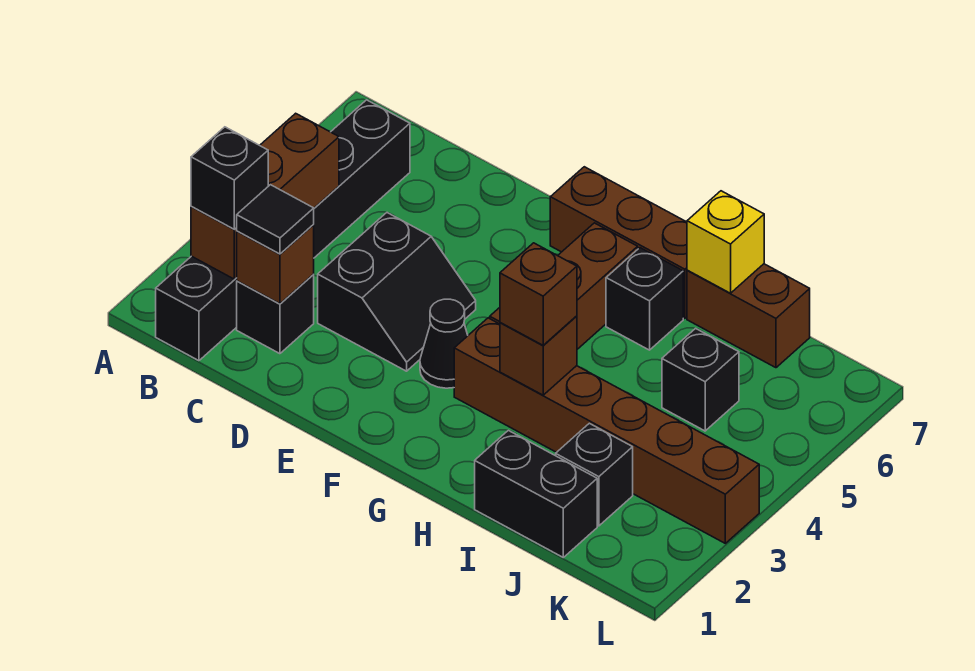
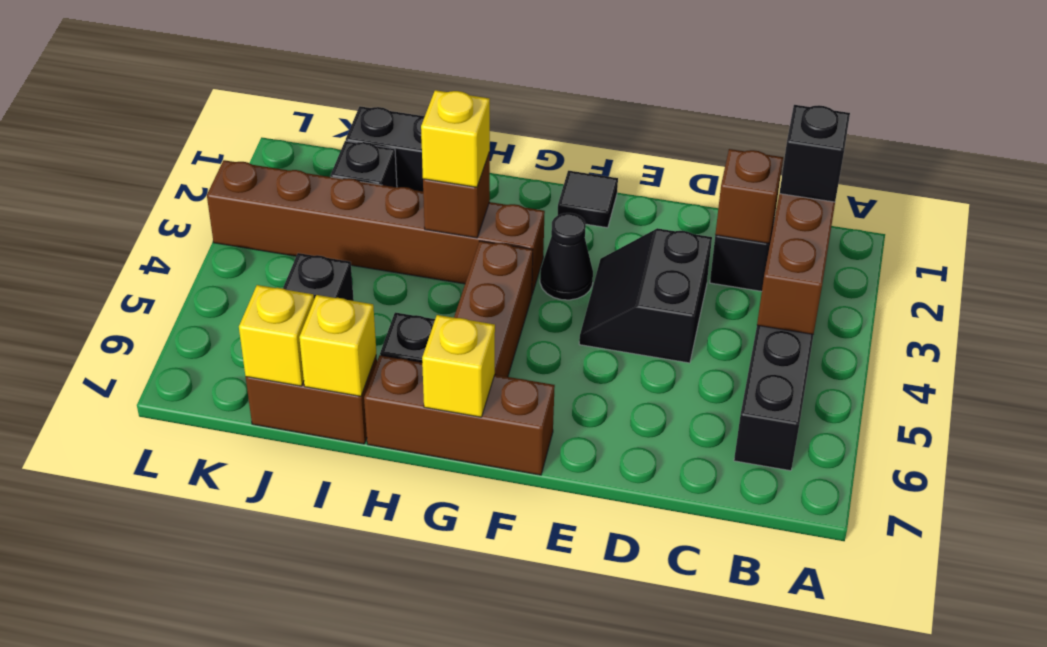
black tile C2 level 3 -> black tile F1 level 1
none -> yellow brick G7 level 2
brown brick H3 level 3 -> yellow brick H3 level 3
none -> yellow brick J7 level 2

